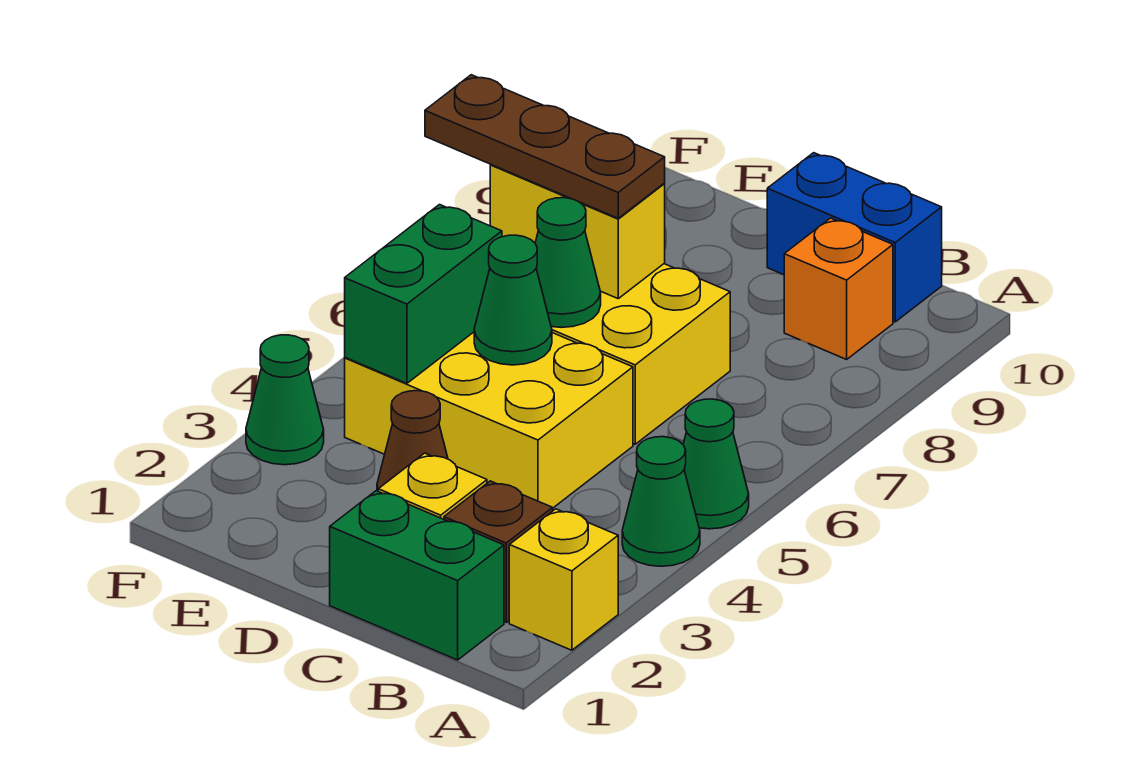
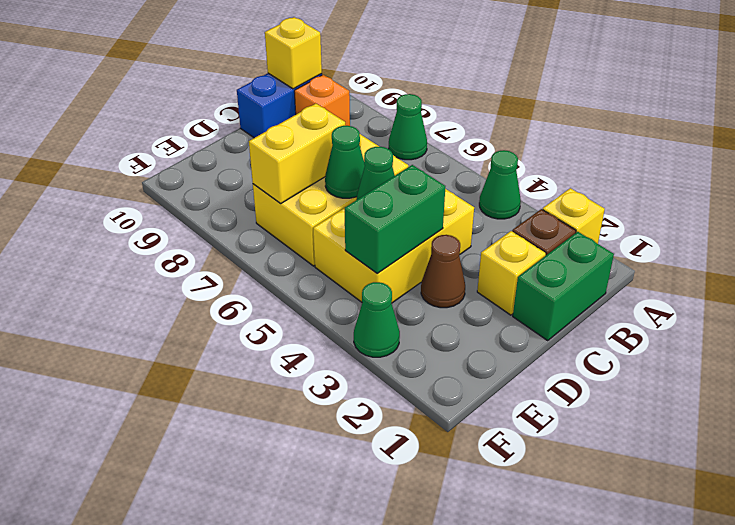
green cone A5 level 1 -> green cone A7 level 1
none -> yellow brick B10 level 2
brown plate D7:F7 level 3 -> none
green brick E4:E5 level 2 -> green brick D4:E4 level 2

